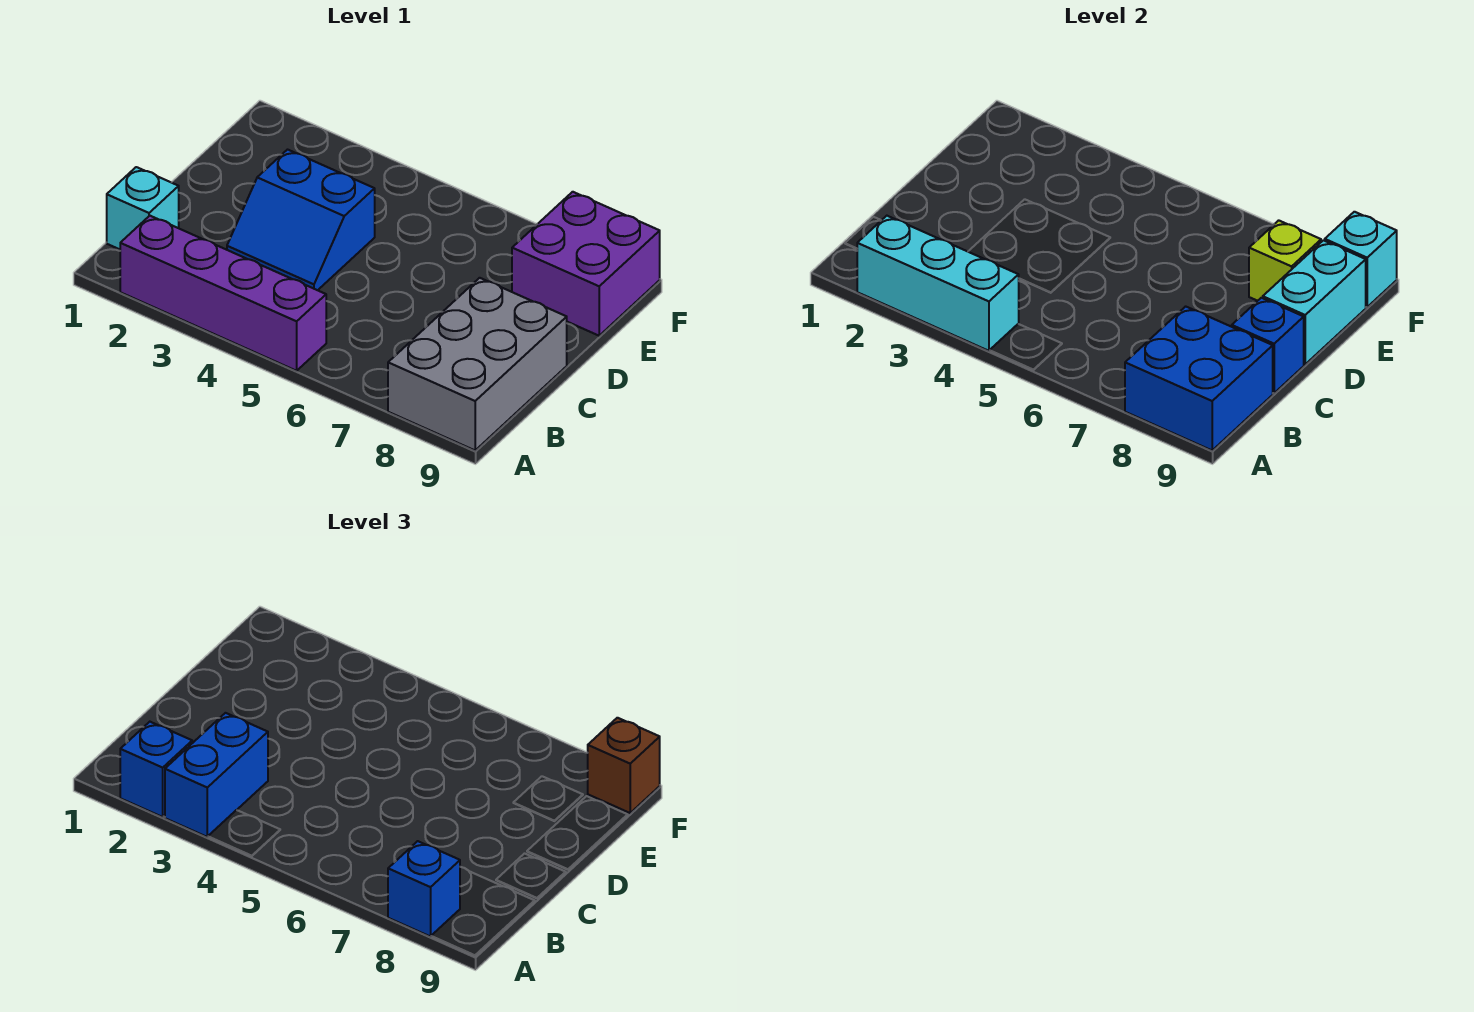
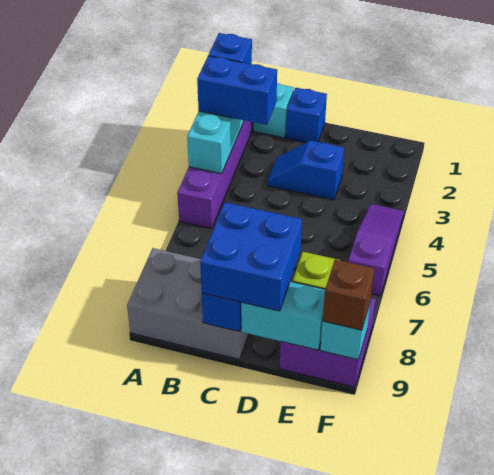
blue brick A8:B9 level 2 -> blue brick C8:D9 level 3
blue brick A8 level 3 -> blue brick C1 level 1
blue slope C3:D4 level 1 top D -> blue slope C3:D3 level 1 top D
none -> purple slope F4:F6 level 1 top 6

